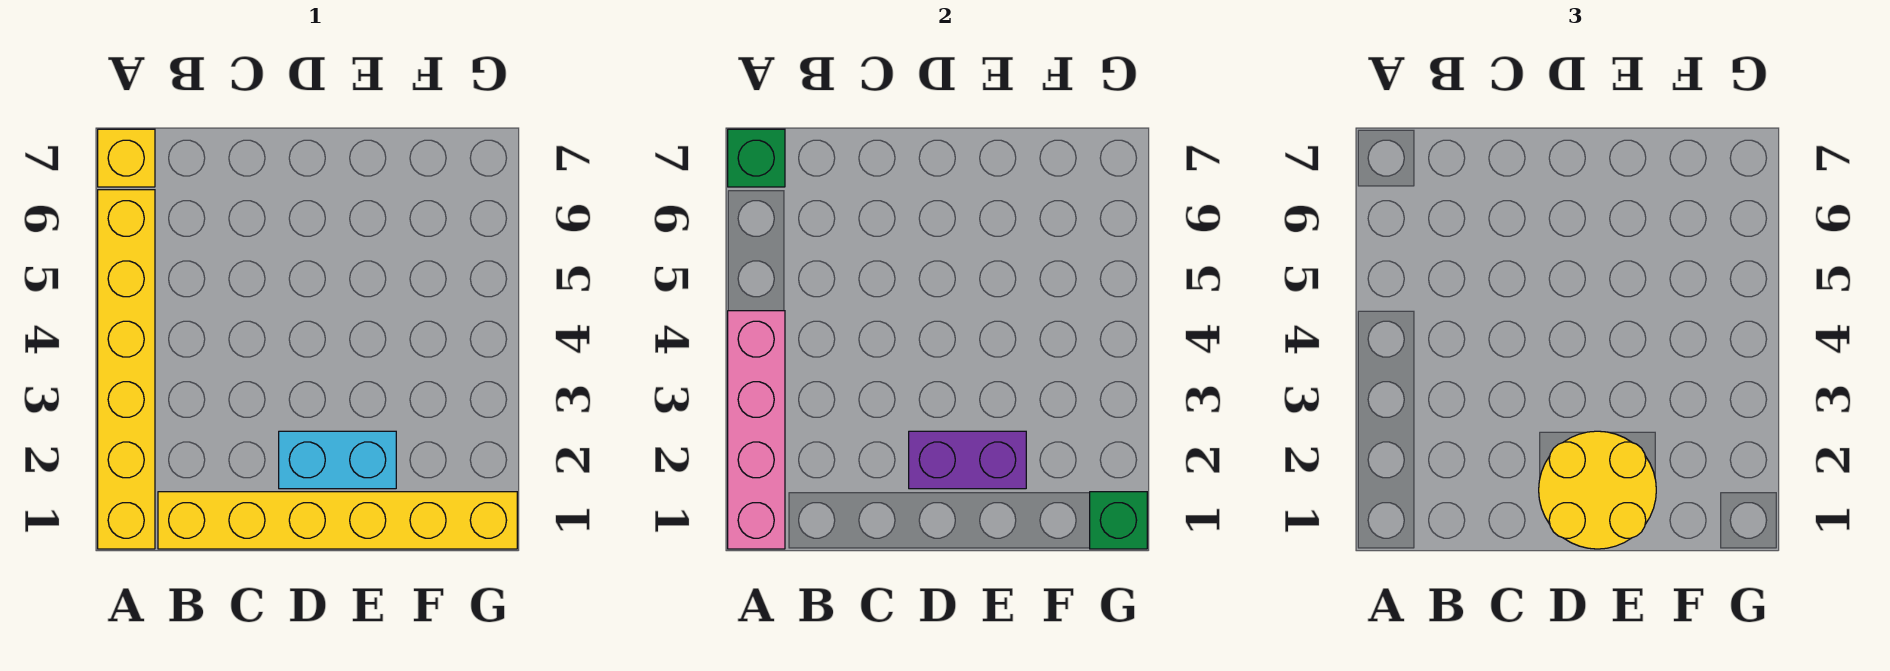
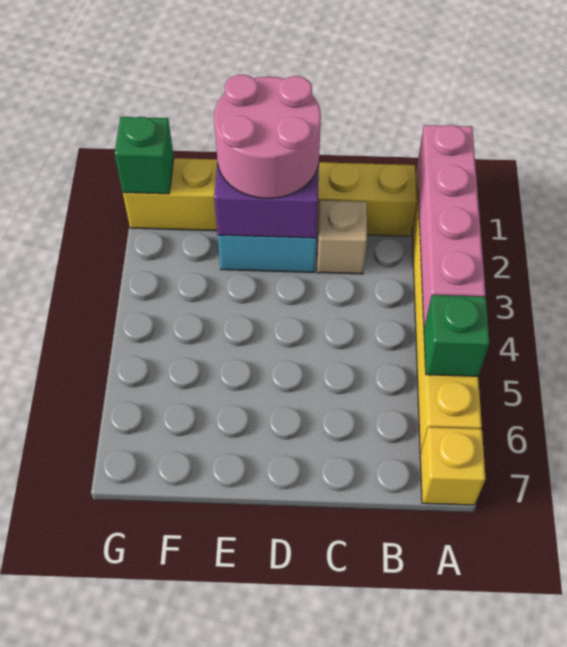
green brick A7 level 2 -> green brick A5 level 2
none -> tan brick C2 level 1
yellow round brick D1:E2 level 3 -> pink round brick D1:E2 level 3

